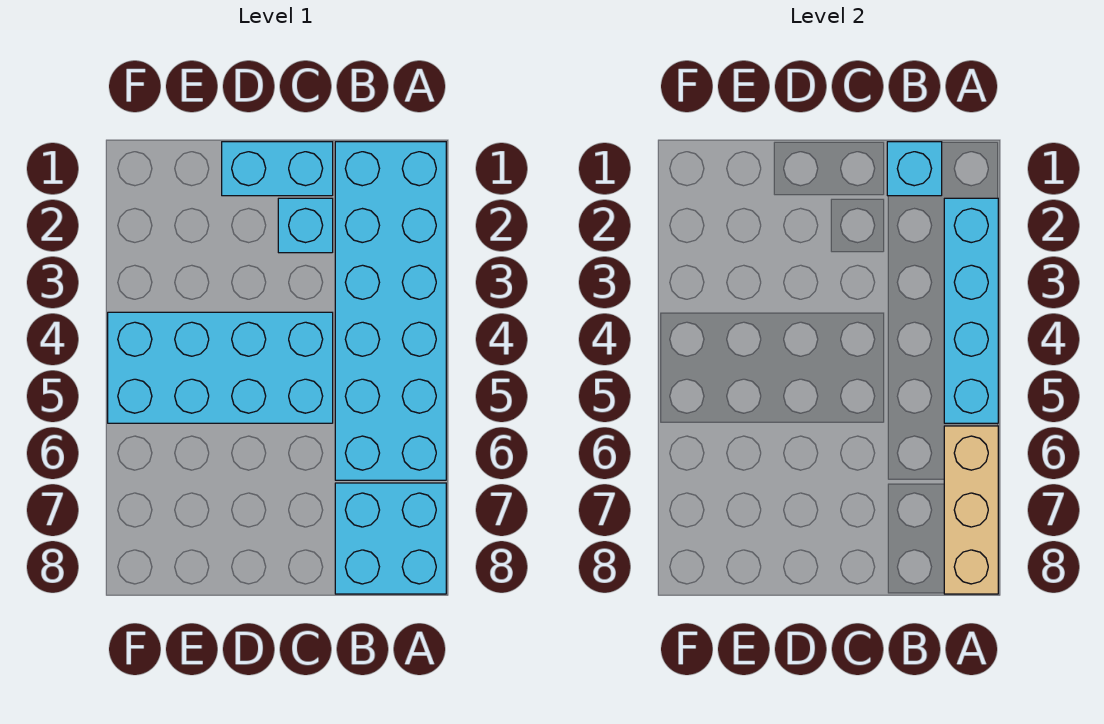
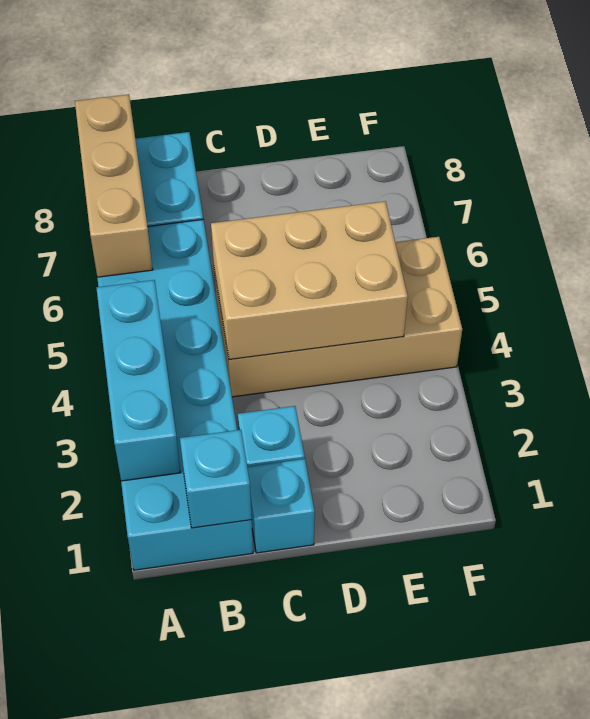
cyan brick A2:A5 level 2 -> cyan brick A2:A4 level 2
cyan brick C1:D1 level 1 -> cyan brick C1 level 1
cyan brick C4:F5 level 1 -> tan brick C4:F5 level 1
none -> tan brick C4:E5 level 2

